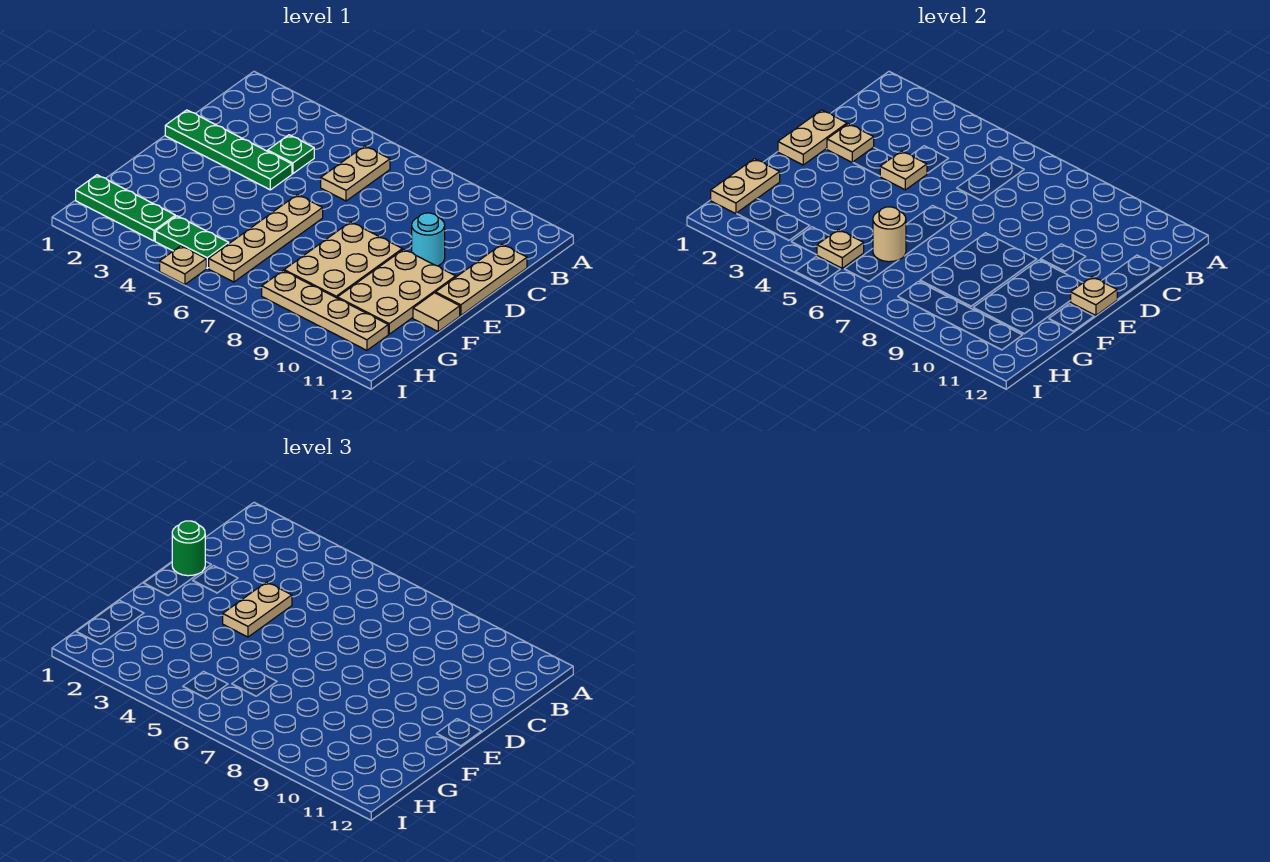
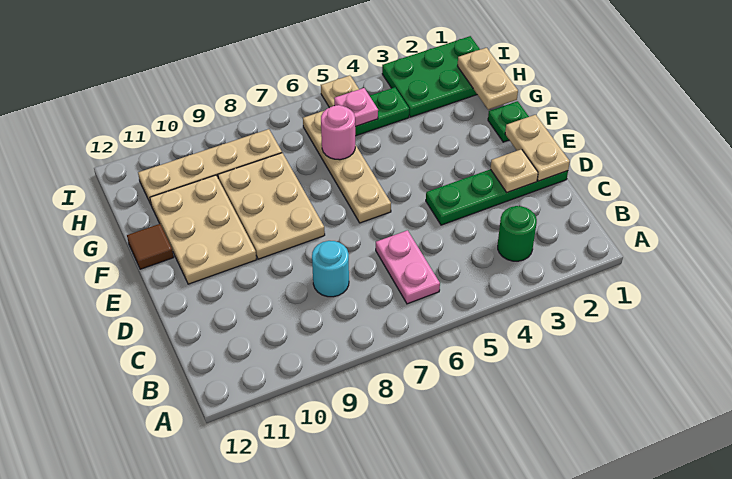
tan plate B6:C6 level 1 -> pink plate B6:C6 level 1
green plate C4 level 1 -> green plate F1 level 1
tan plate C12:E12 level 1 -> none
green round brick D1 level 3 -> green round brick B3 level 1
tan plate D4 level 2 -> none
tan plate D4:E4 level 3 -> none
cyan round brick D10 level 1 -> cyan round brick C8 level 1
tan plate E12 level 2 -> none
tan tile F12 level 1 -> brown tile F12 level 1
tan round brick G6 level 2 -> pink round brick G6 level 2
green plate H1:H3 level 1 -> green plate H1:I3 level 1
tan plate H5 level 2 -> pink plate H5 level 2

